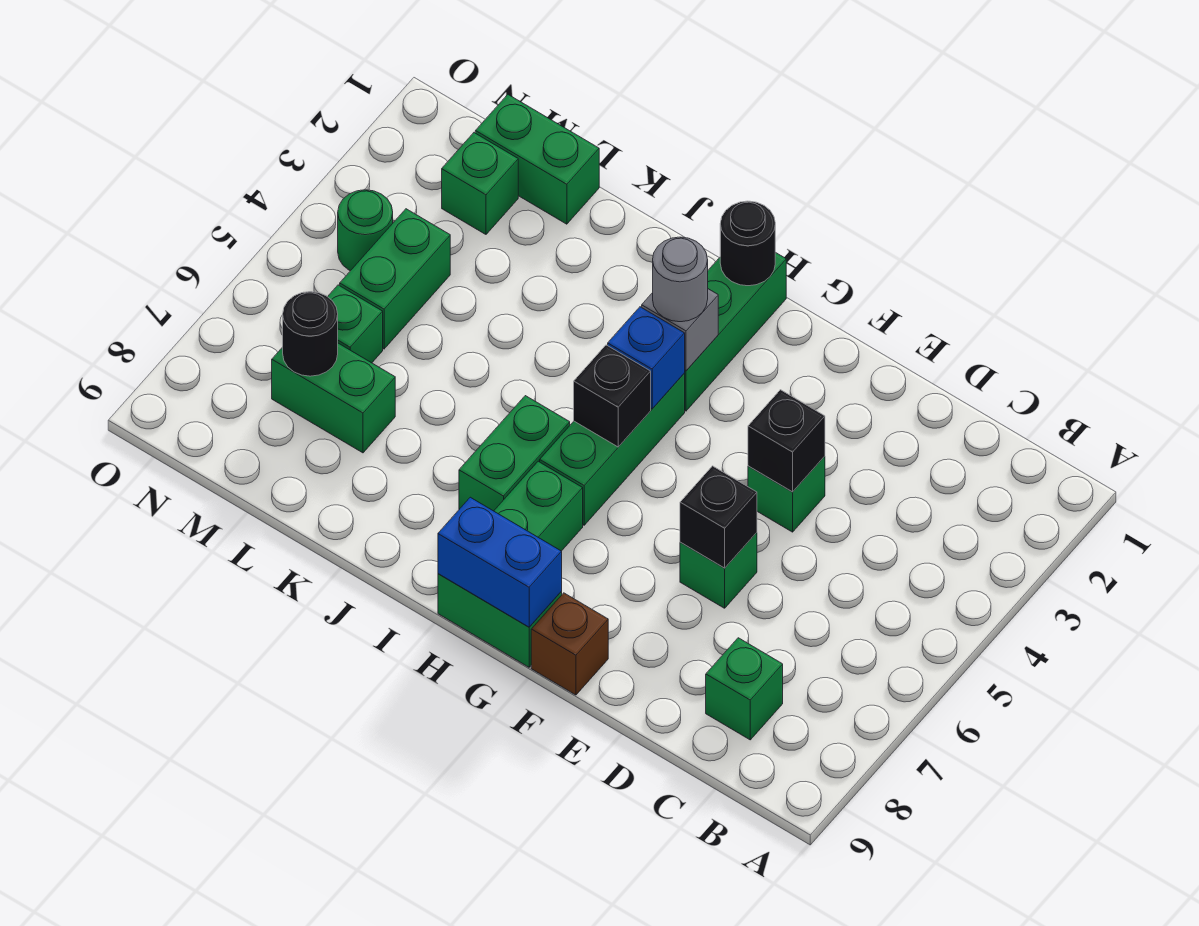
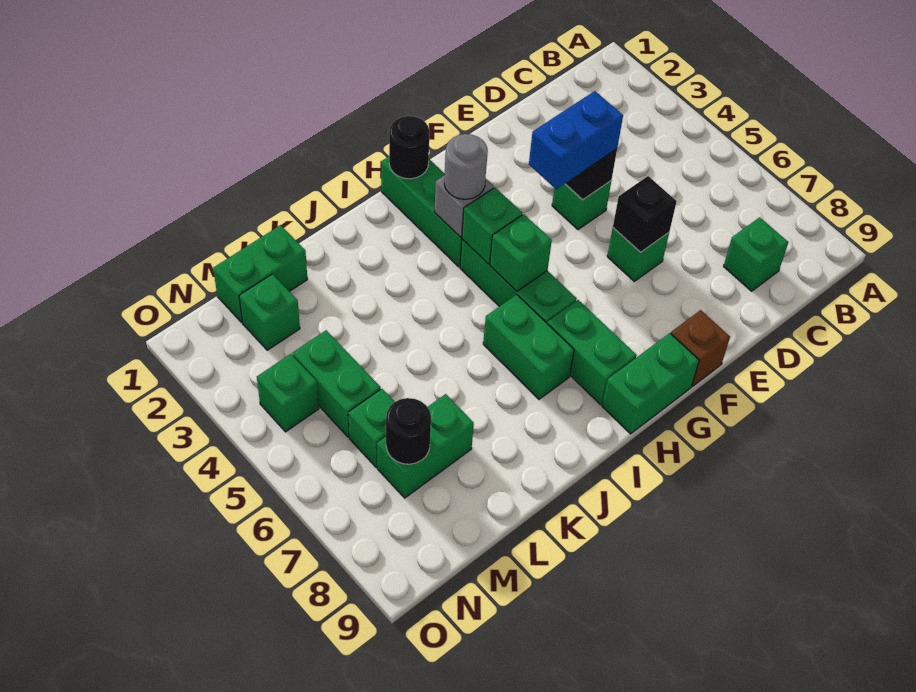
blue brick G9:H9 level 2 -> blue brick E4:F4 level 3
blue brick H4 level 2 -> green brick H4 level 2
black brick H5 level 2 -> green brick H5 level 2
green round brick N4 level 1 -> green brick N4 level 1

